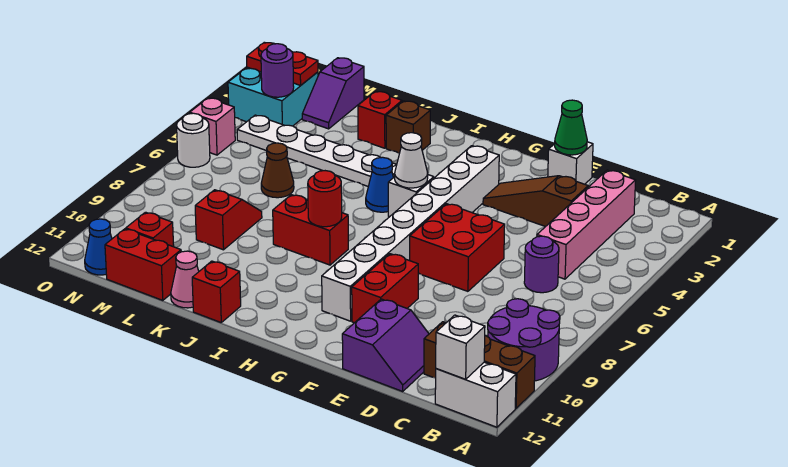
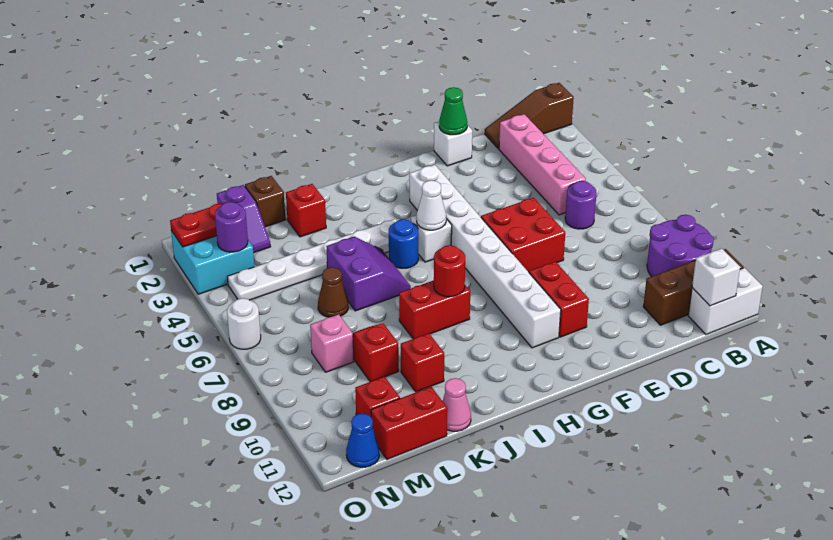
brown slope D3:F3 level 1 top D -> brown slope A1:C1 level 1 top A
purple slope D11:E12 level 1 top E -> purple slope J5:K6 level 1 top K
blue cone I5 level 1 -> blue round brick I5 level 1
brown brick J2 level 1 -> brown brick L1 level 1
red brick J12 level 1 -> red brick K10 level 1
pink brick O5 level 1 -> pink brick M8 level 1

